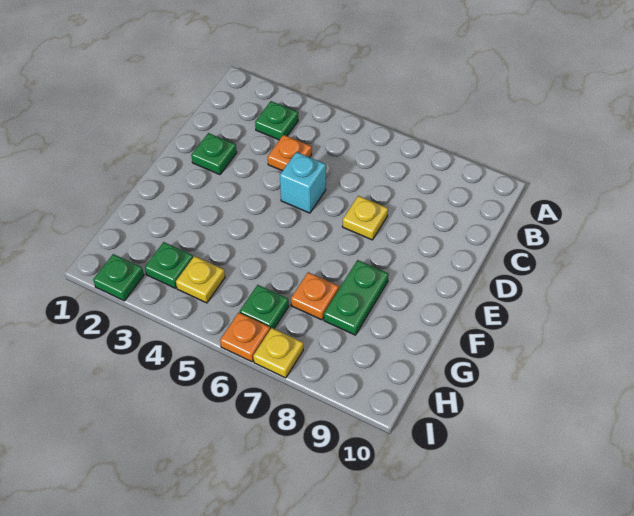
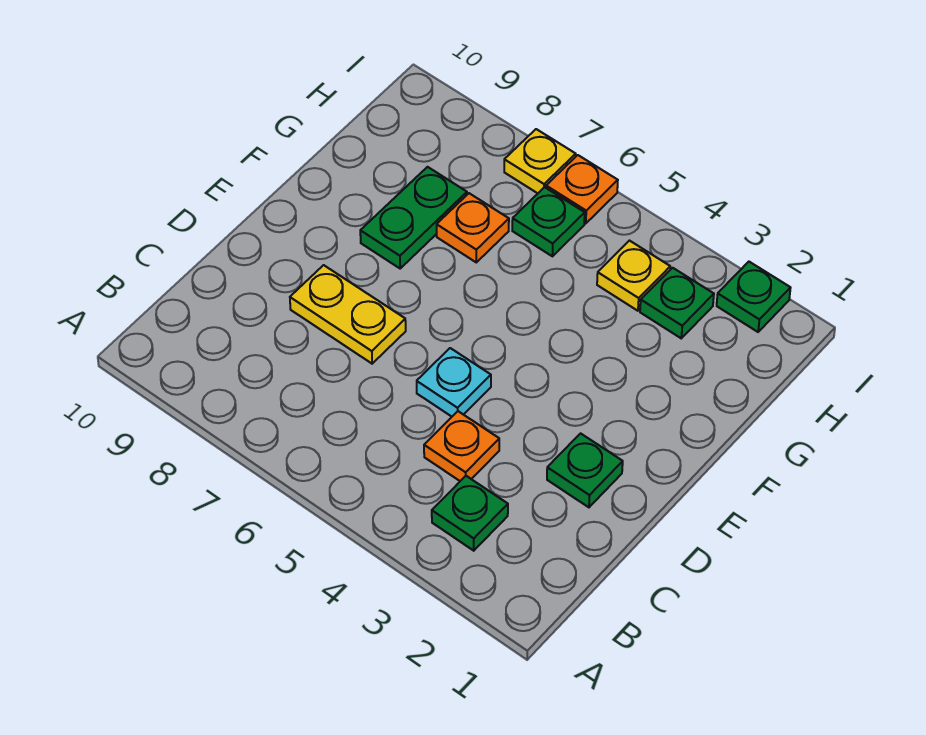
cyan brick D5 level 1 -> cyan plate D5 level 1
yellow plate D7 level 1 -> yellow plate D7:D8 level 1

